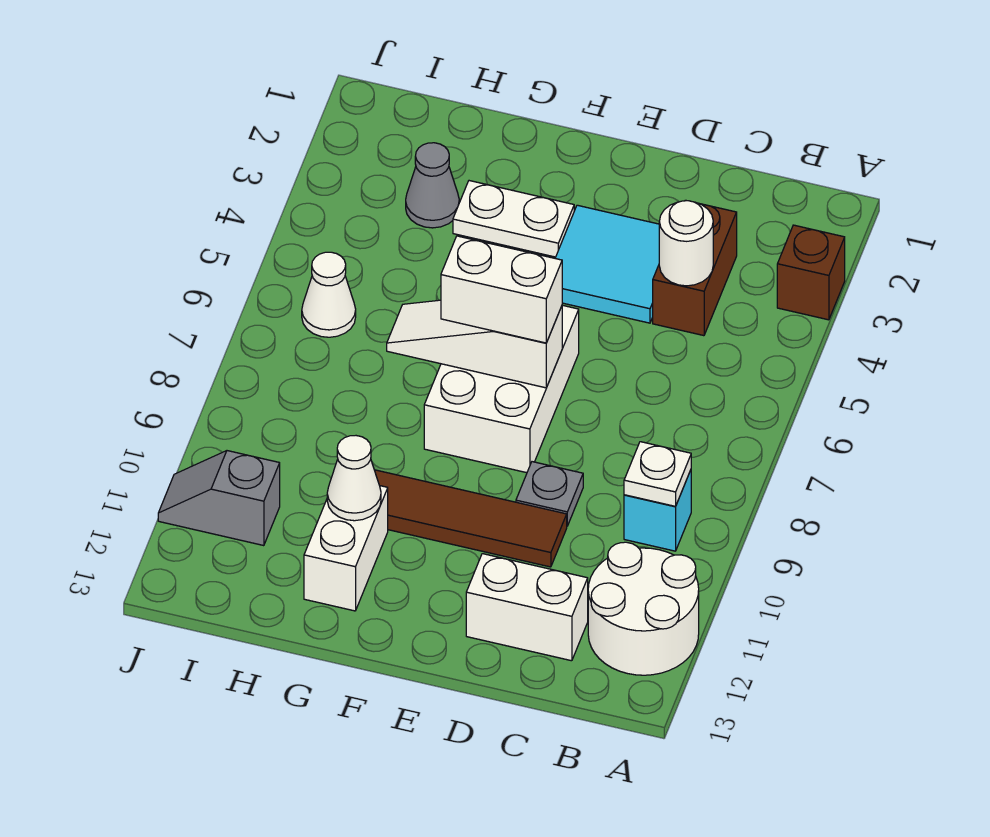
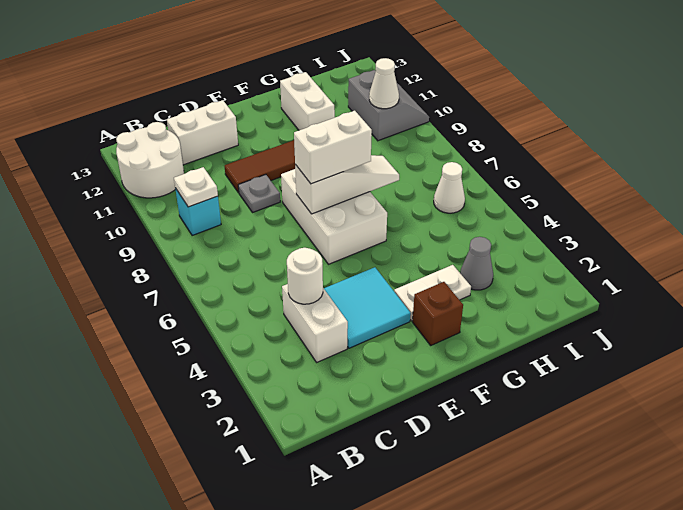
brown brick A3 level 1 -> brown brick F2 level 1
brown brick C3:C4 level 1 -> white brick C3:C4 level 1
white cone G11 level 2 -> white cone I10 level 2
grey slope I11:J11 level 1 top I -> grey slope I10:J11 level 1 top I

